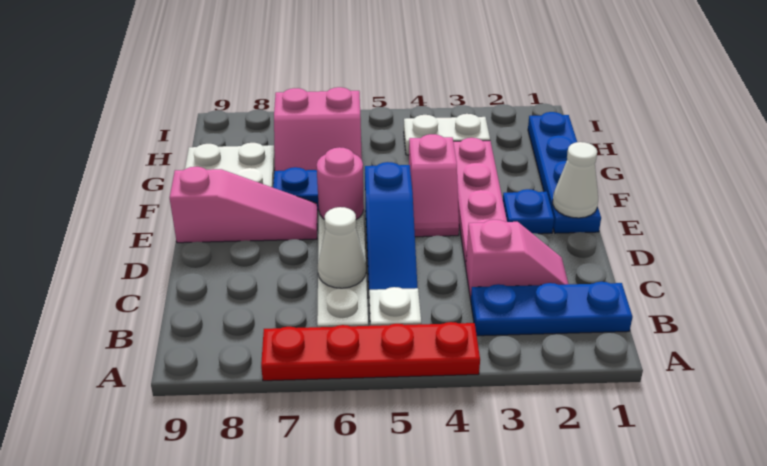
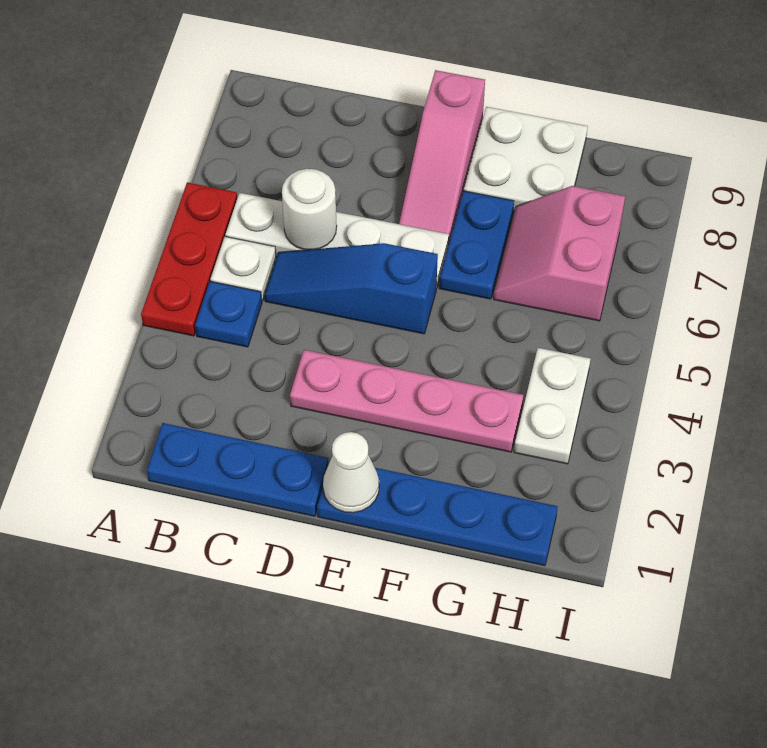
red plate A4:A7 level 1 -> red plate A4:A6 level 1
blue plate B1:B3 level 1 -> blue plate B1:D1 level 1
pink slope C2:C3 level 1 top 3 -> none
white cone C6 level 2 -> white round brick C6 level 2
blue plate E2 level 1 -> blue plate B4 level 1
pink slope E4:F4 level 1 top F -> none
pink round brick E6 level 2 -> none

